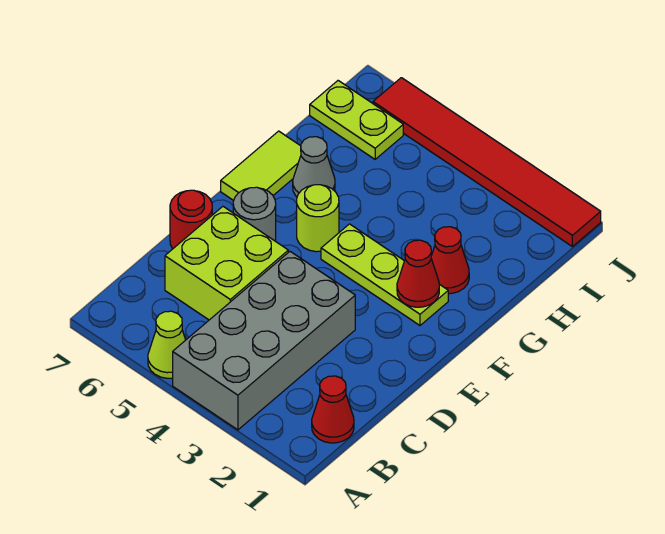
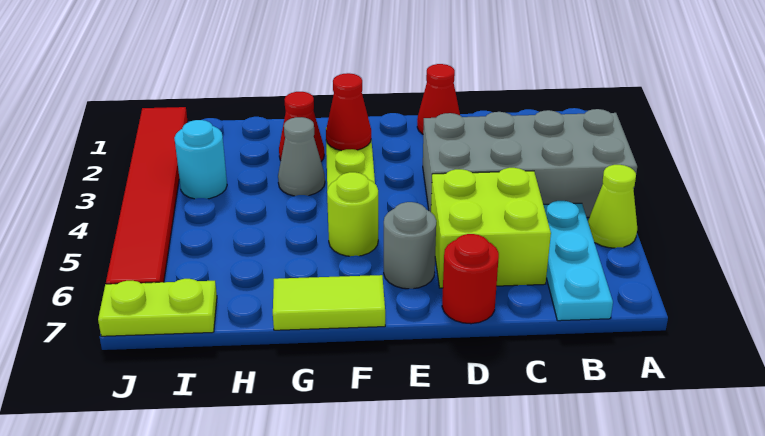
red cone B1 level 1 -> red cone D1 level 1
none -> cyan plate B5:B7 level 1
grey cone G6 level 1 -> grey cone G3 level 1
none -> cyan round brick I3 level 1
lime plate I6:I7 level 1 -> lime plate I7:J7 level 1

